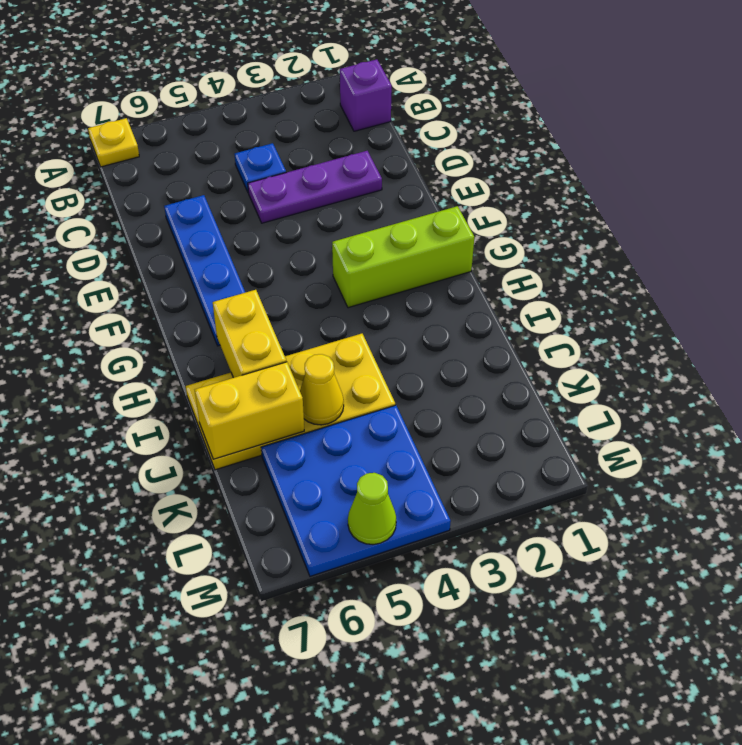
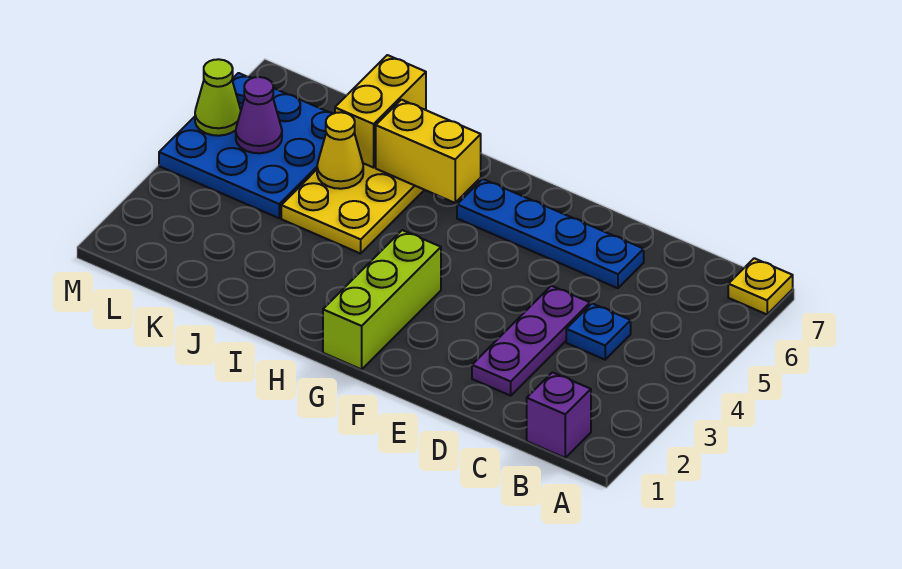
none -> purple cone L5 level 2

